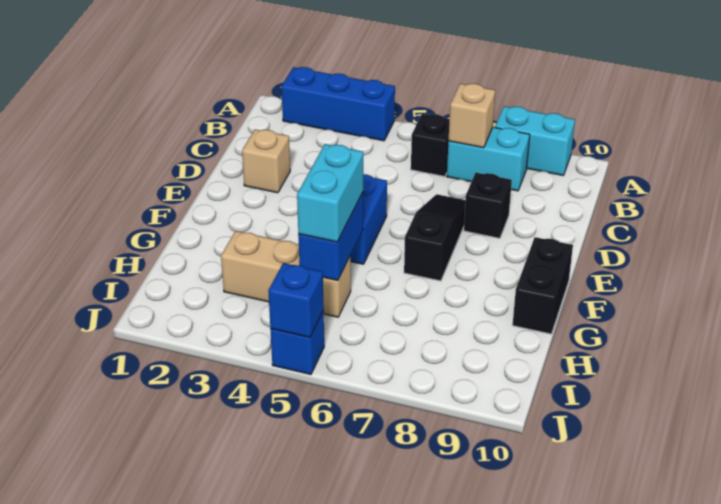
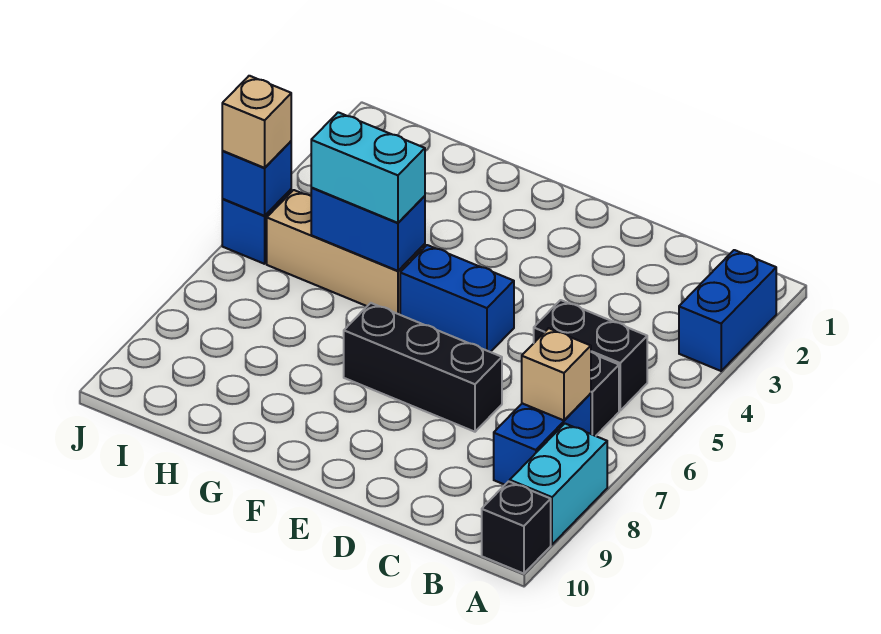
blue brick A2:A4 level 1 -> blue brick A2:A3 level 1
cyan brick B7:B8 level 1 -> blue brick B7:B8 level 1
tan brick D2 level 1 -> tan brick J5 level 3
black slope D7:F7 level 1 top F -> black brick D7:F7 level 1
black brick D8 level 1 -> black brick A10 level 1
black brick F10:G10 level 1 -> black brick B5:C5 level 1
tan brick H3:H5 level 1 -> tan brick G5:I5 level 1

